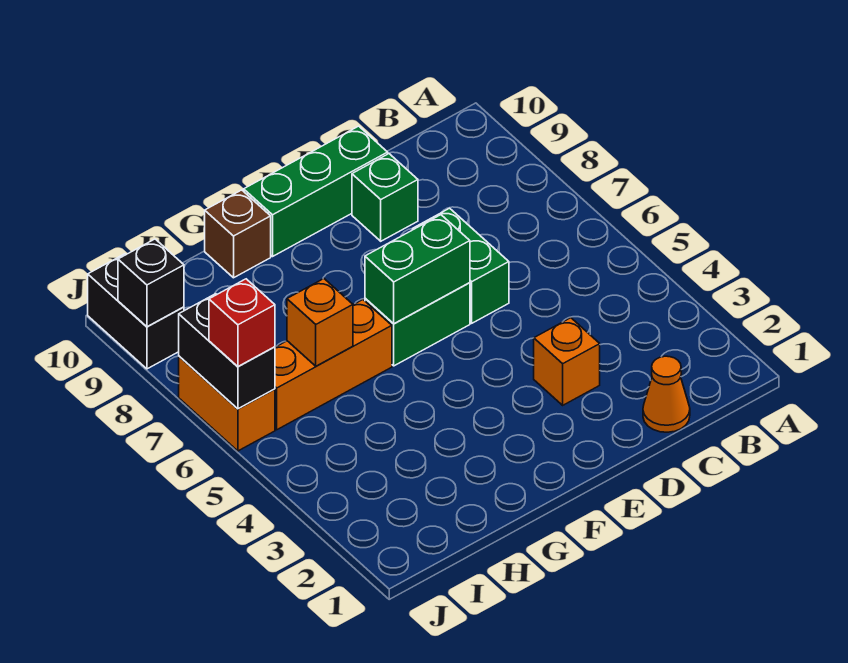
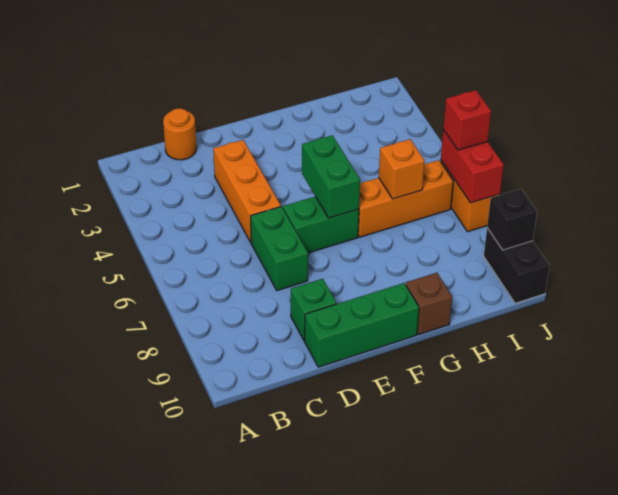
orange cone C1 level 1 -> orange round brick C1 level 1
orange brick D3 level 1 -> orange brick D3:D5 level 1
green brick E6:F6 level 2 -> green brick F5:F6 level 2
black brick J6:J7 level 2 -> red brick J6:J7 level 2

